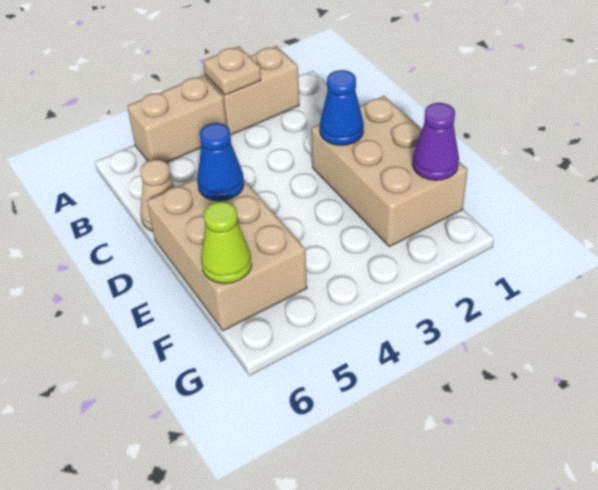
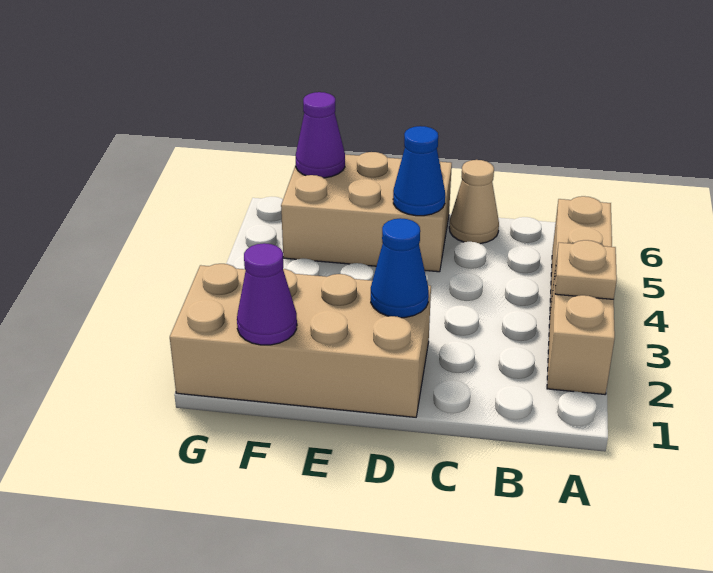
tan brick D1:F2 level 1 -> tan brick D1:G2 level 1
lime cone F6 level 2 -> purple cone F6 level 2

